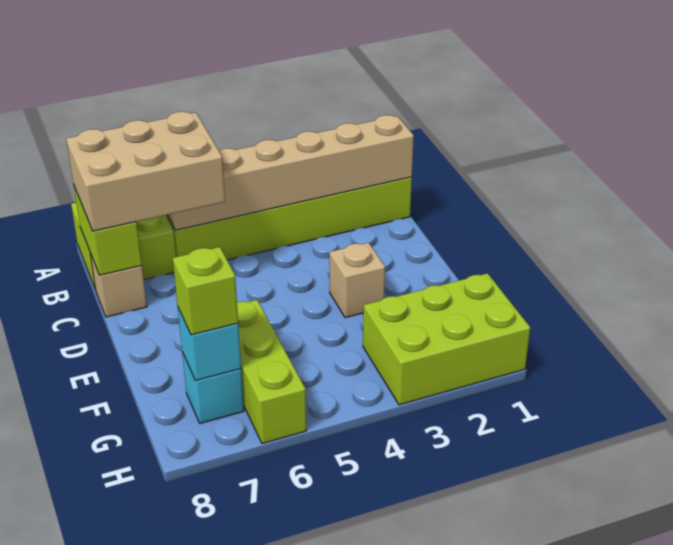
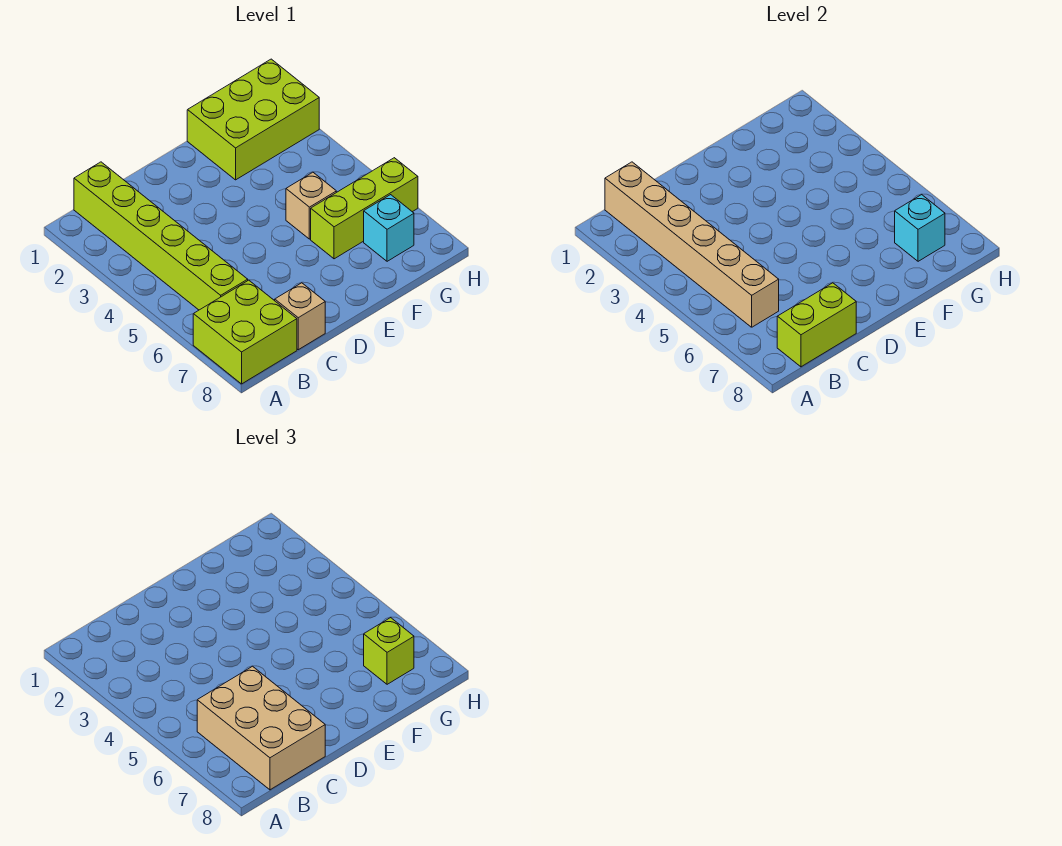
tan brick E3 level 1 -> tan brick F5 level 1
lime brick G1:H3 level 1 -> lime brick F1:H2 level 1

